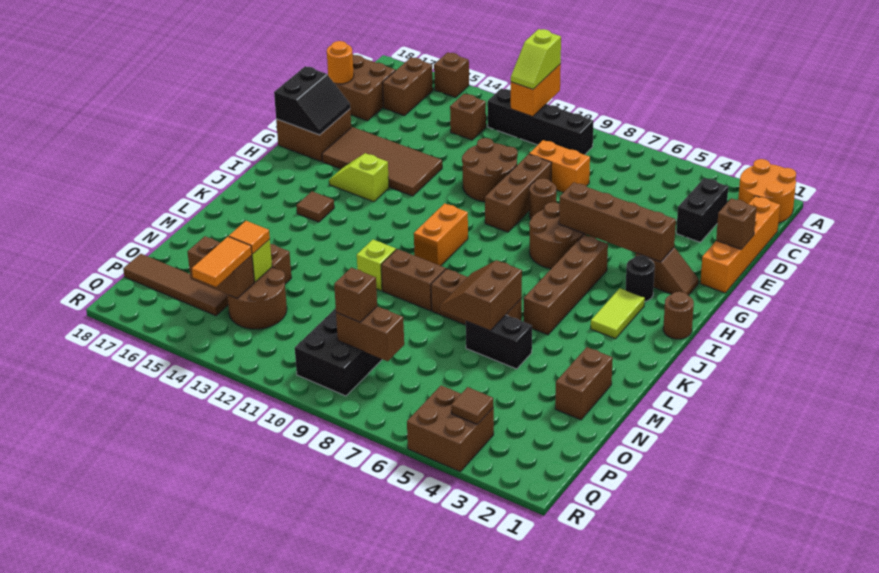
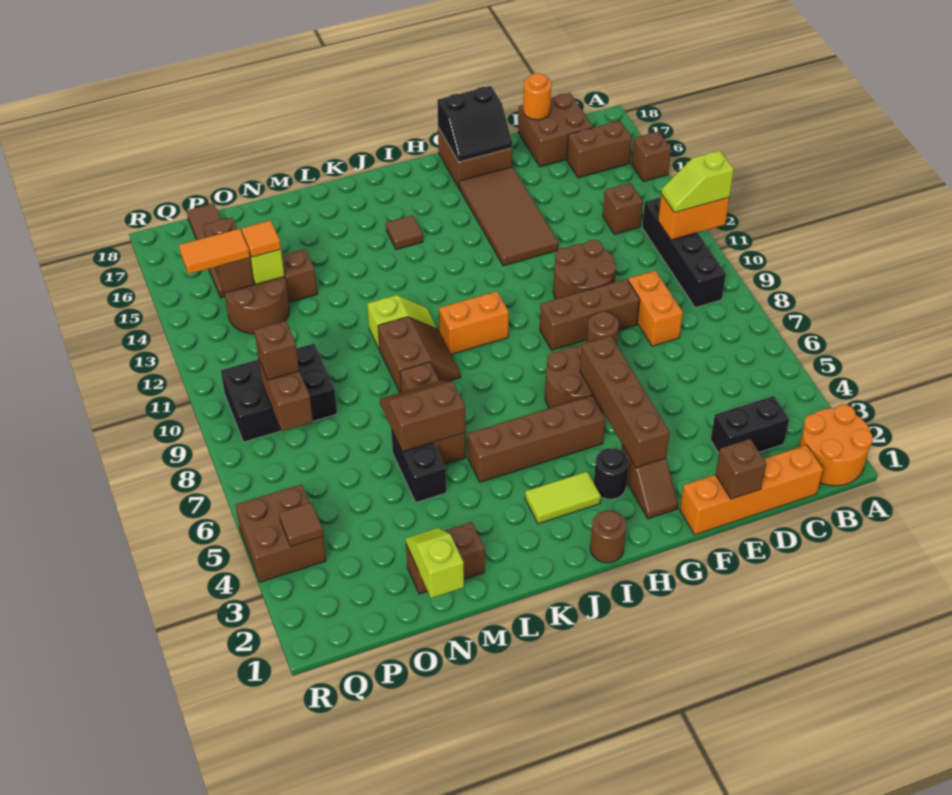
lime slope H14:H15 level 1 top 14 -> lime slope N1:N2 level 2 top 1

